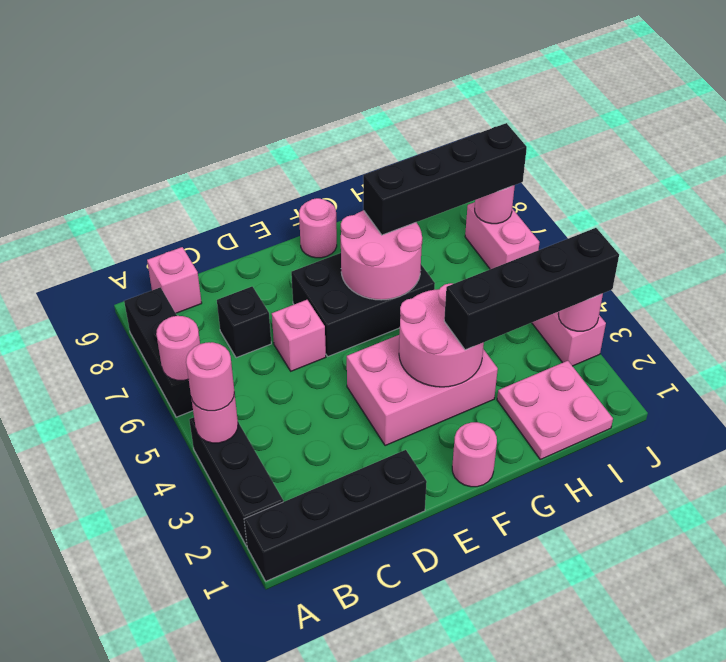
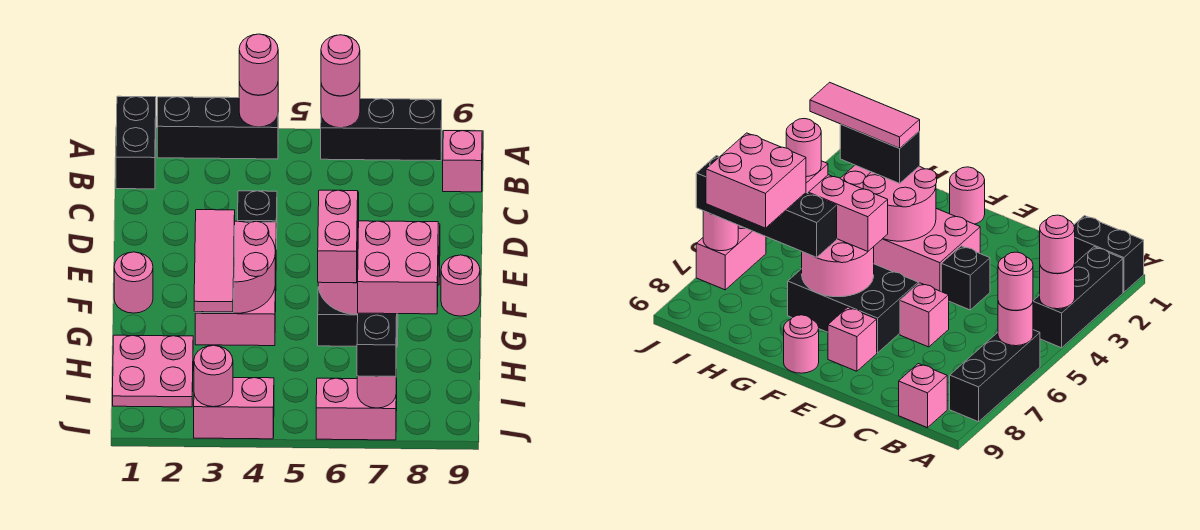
black brick A1:D1 level 1 -> black brick A1:B1 level 1
none -> pink round brick A6 level 3
black brick C7 level 1 -> black brick D4 level 1
none -> pink brick E8 level 1
none -> pink brick F6:G6 level 3
black brick G3:J3 level 3 -> black brick G3:H3 level 3
none -> pink tile G3:I3 level 4
none -> pink brick H7:I8 level 4

